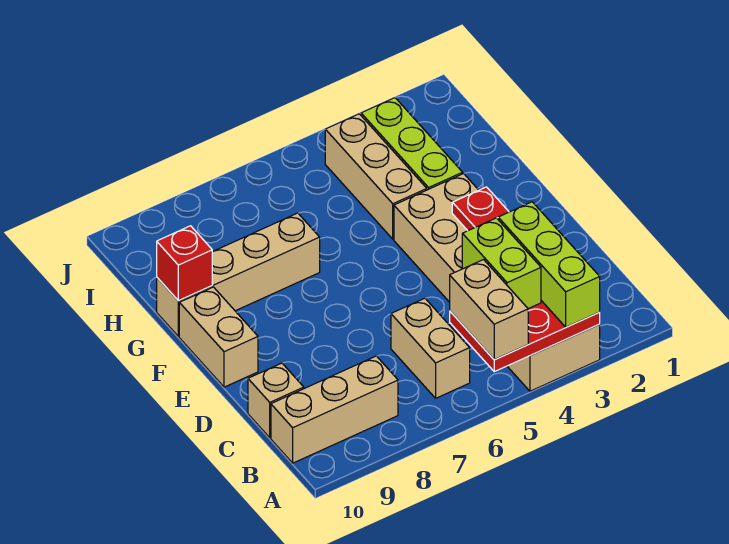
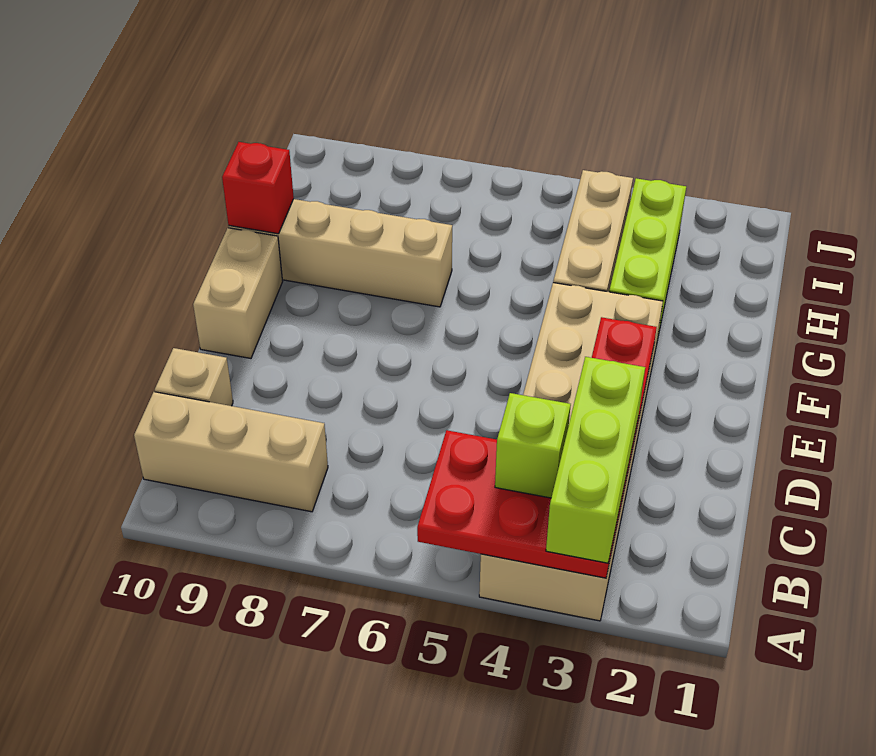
tan brick A5:B5 level 3 -> none
lime brick B4:C4 level 3 -> lime brick B4 level 3
tan brick B6:C6 level 1 -> none

